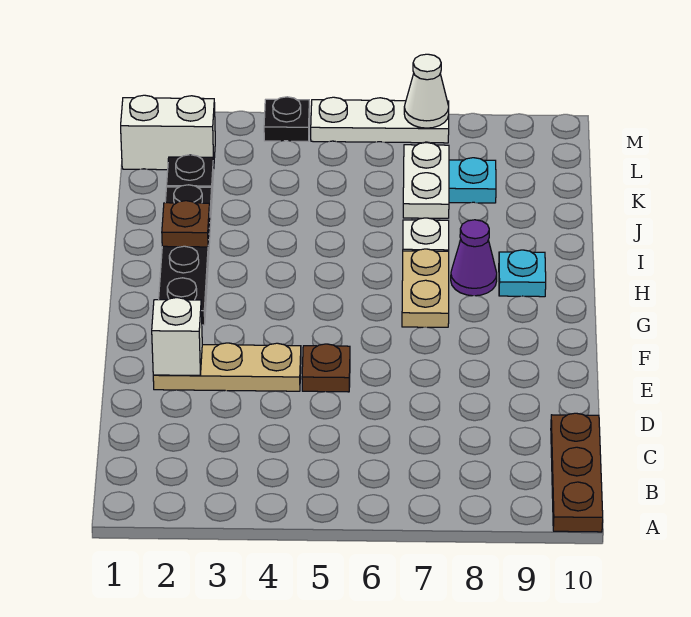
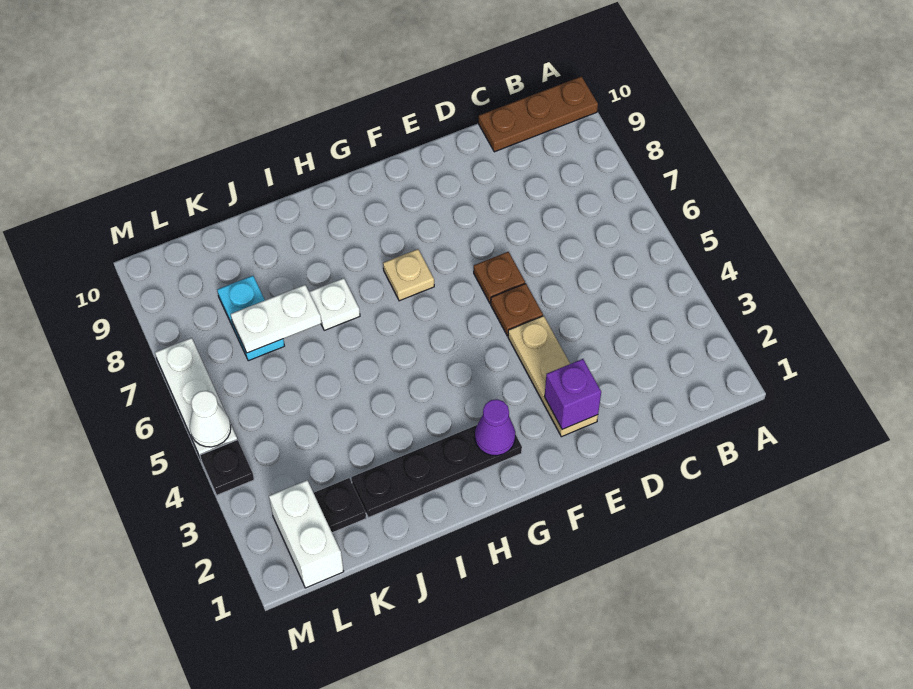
white brick E2 level 2 -> purple brick E2 level 2
tan plate G7:H7 level 1 -> tan plate G7 level 1
purple cone H8 level 1 -> purple cone G2 level 2
cyan plate H9 level 1 -> none
brown plate I2 level 2 -> brown plate E6 level 1
white cone M7 level 2 -> white cone M5 level 2

